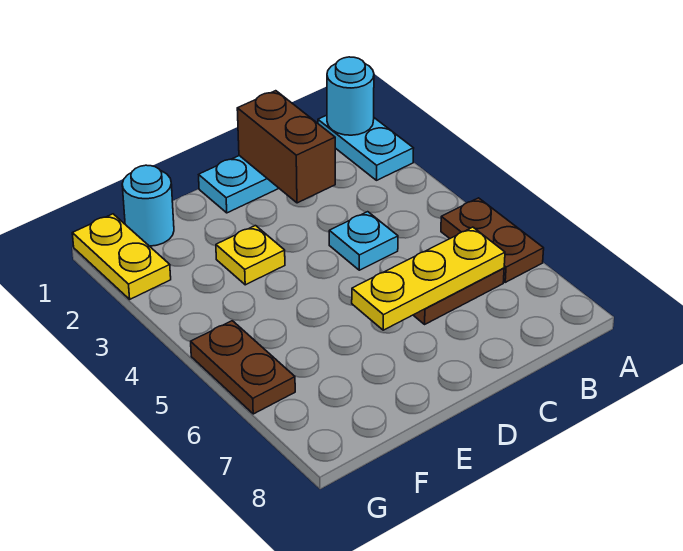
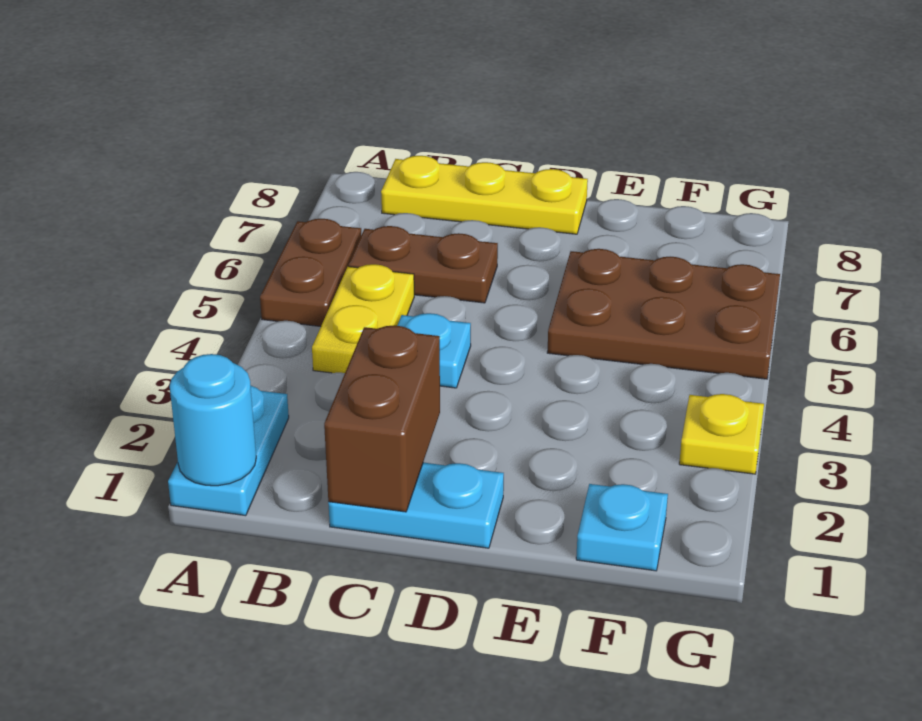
yellow plate B6:D6 level 2 -> yellow plate B8:D8 level 1
yellow plate E3 level 1 -> yellow plate G3 level 1
cyan round brick F1 level 1 -> cyan plate F1 level 1
yellow plate G1:G2 level 1 -> yellow plate B4:B5 level 1
brown plate G5:G6 level 1 -> brown plate E5:G6 level 1

